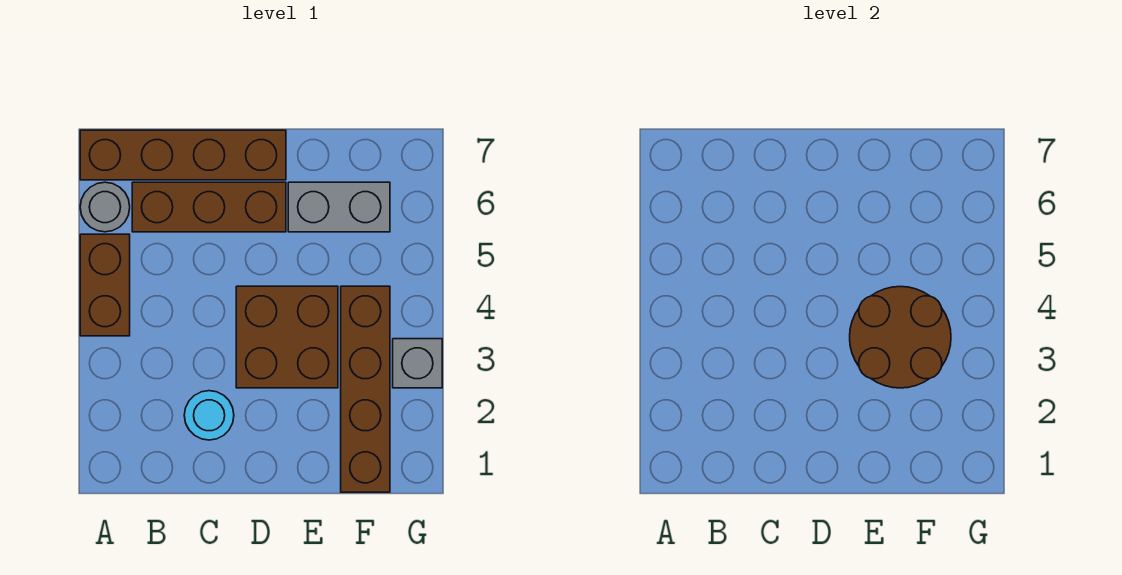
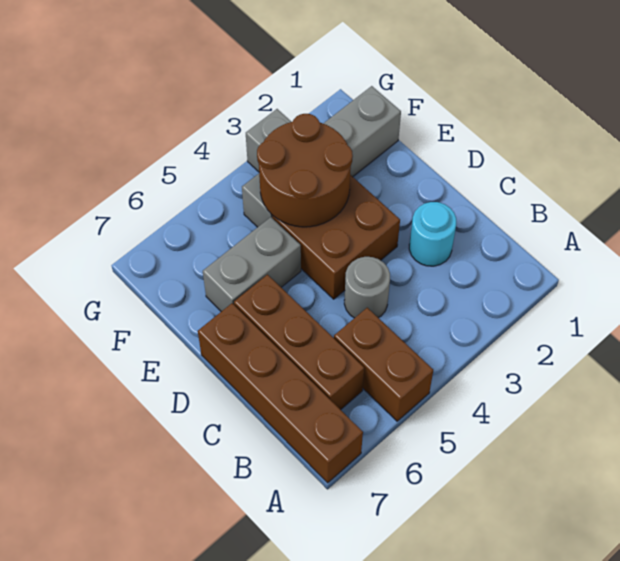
brown brick A4:A5 level 1 -> brown brick A5:B5 level 1
grey round brick A6 level 1 -> grey round brick C4 level 1
grey brick E6:F6 level 1 -> grey brick E5:E6 level 1
brown brick F1:F4 level 1 -> grey brick F1:F4 level 1

